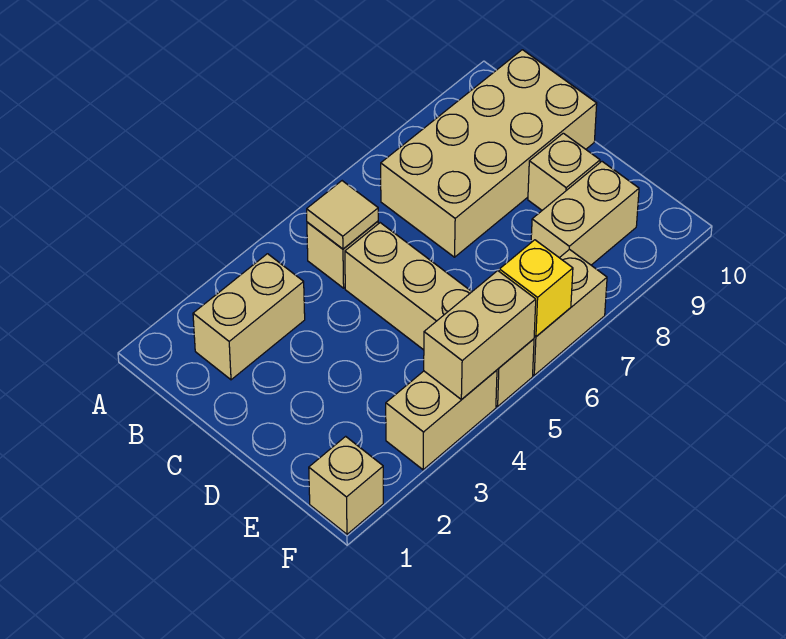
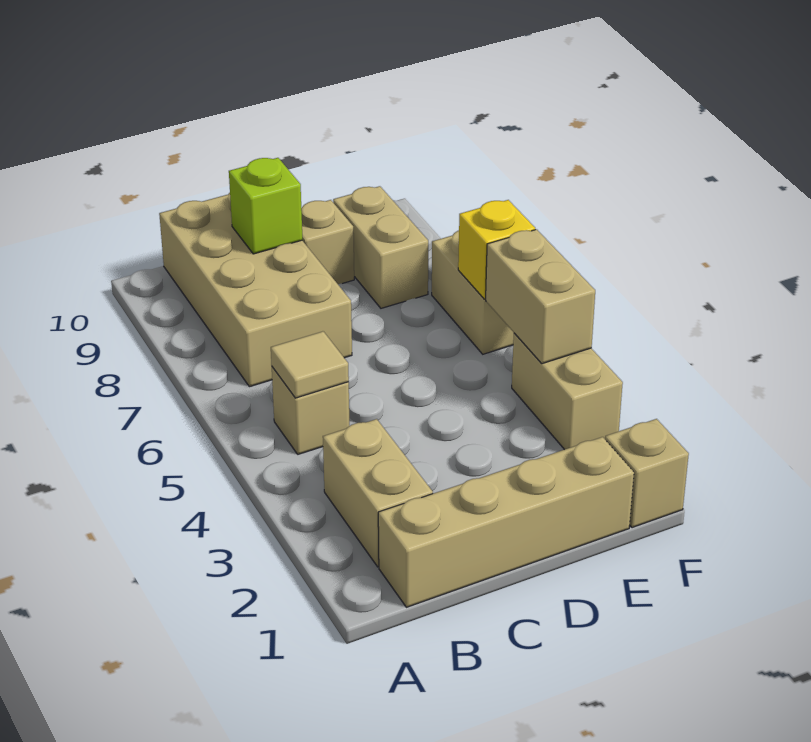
tan brick C5:F5 level 1 -> tan brick B1:E1 level 1
none -> lime brick C9 level 2

